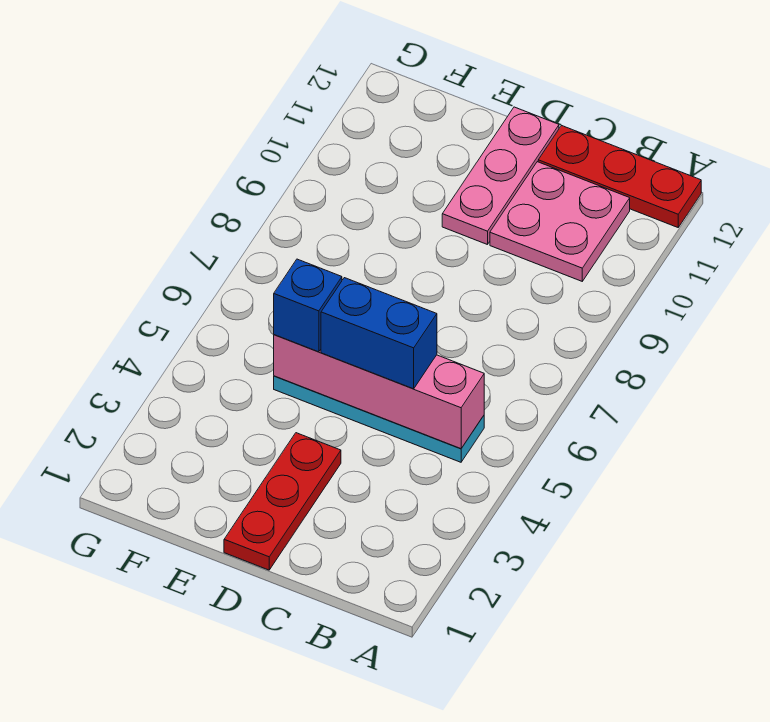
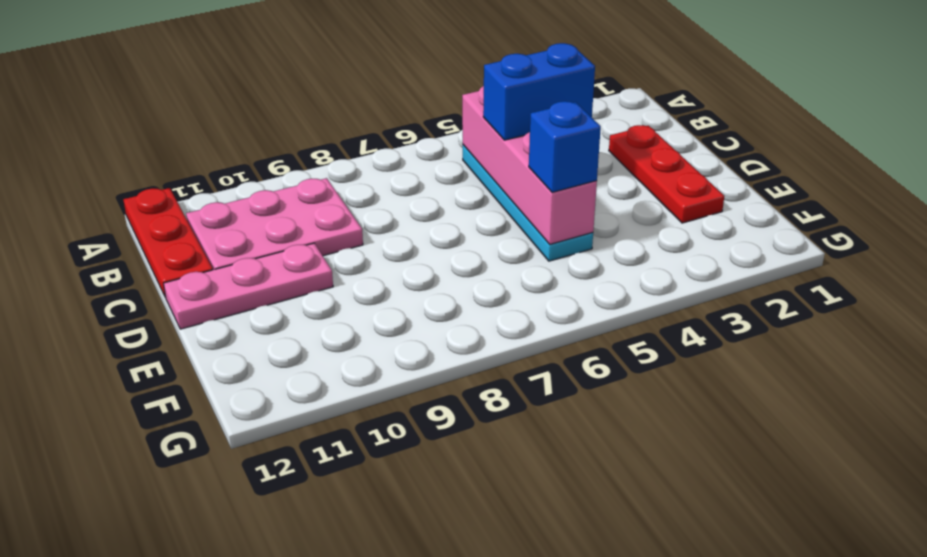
pink plate B10:C11 level 1 -> pink plate B9:C11 level 1
blue brick C5:D5 level 3 -> blue brick C4:C5 level 3
red plate D1:D3 level 1 -> red plate C2:E2 level 1

